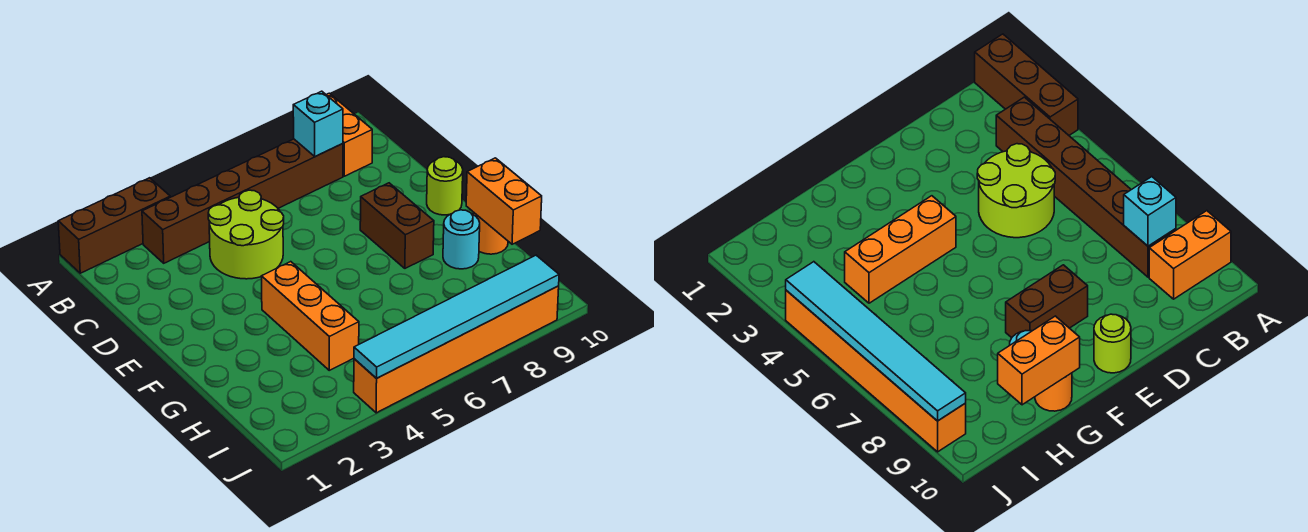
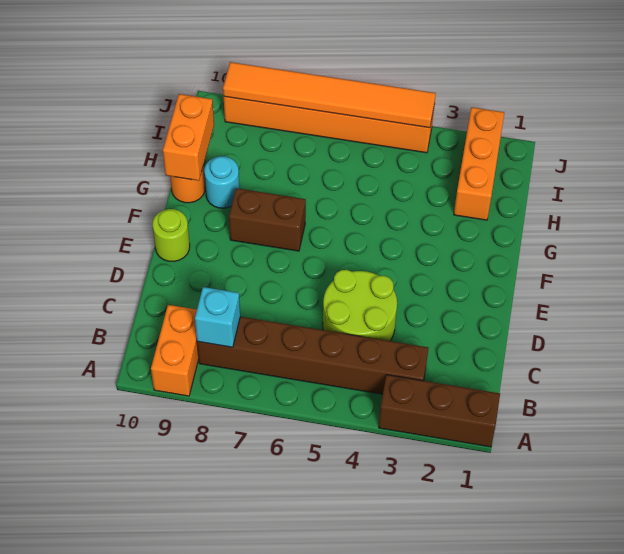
brown brick E8:F8 level 1 -> brown brick F7:F8 level 1
orange brick F4:H4 level 1 -> orange brick H2:J2 level 1
cyan tile J4:J9 level 2 -> orange tile J4:J9 level 2

